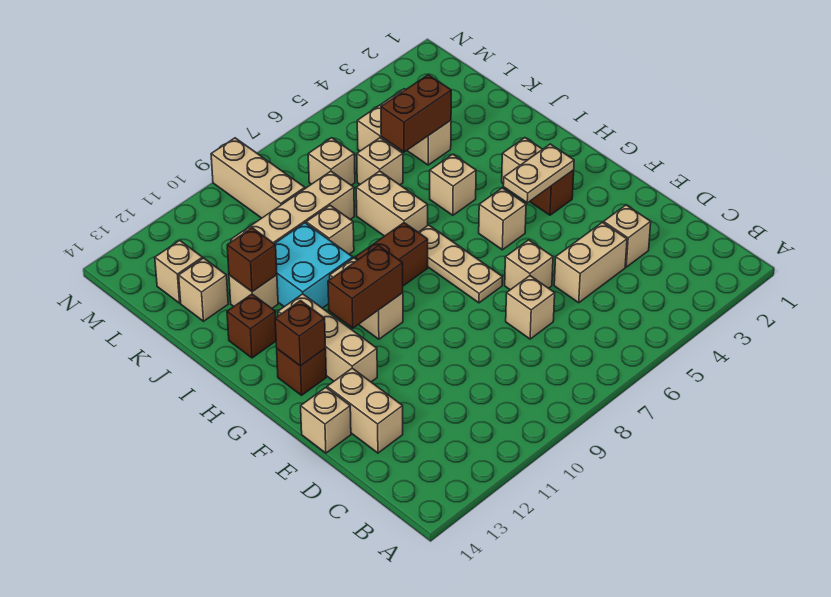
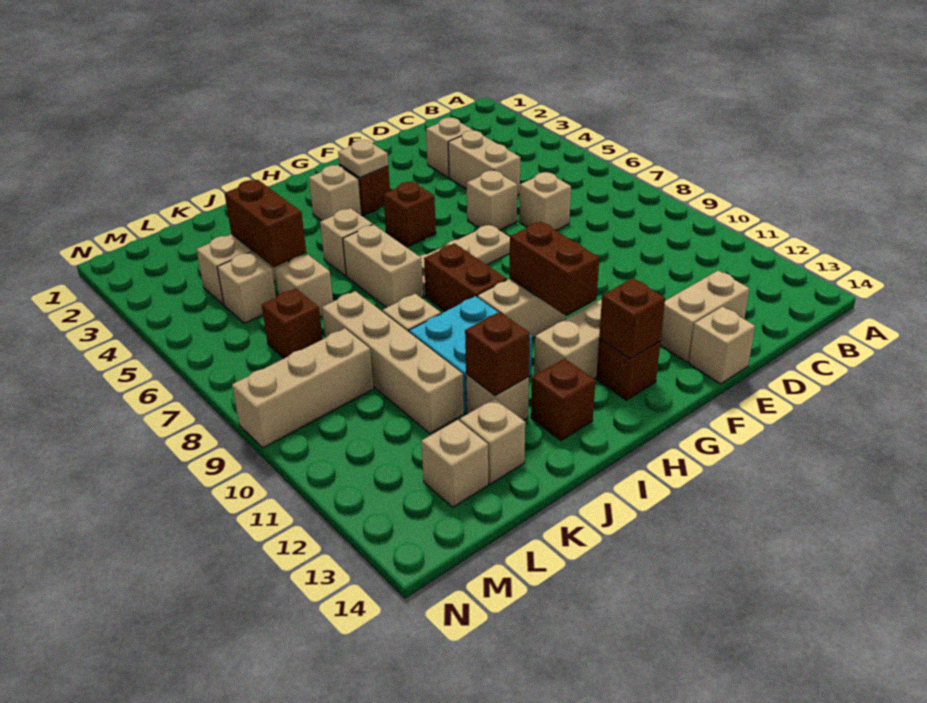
tan plate G3:G4 level 2 -> tan plate G3 level 2
tan brick G5 level 1 -> brown brick G5 level 1
tan brick I7:J7 level 1 -> tan brick I6:I7 level 1
tan brick L7 level 1 -> brown brick L7 level 1

